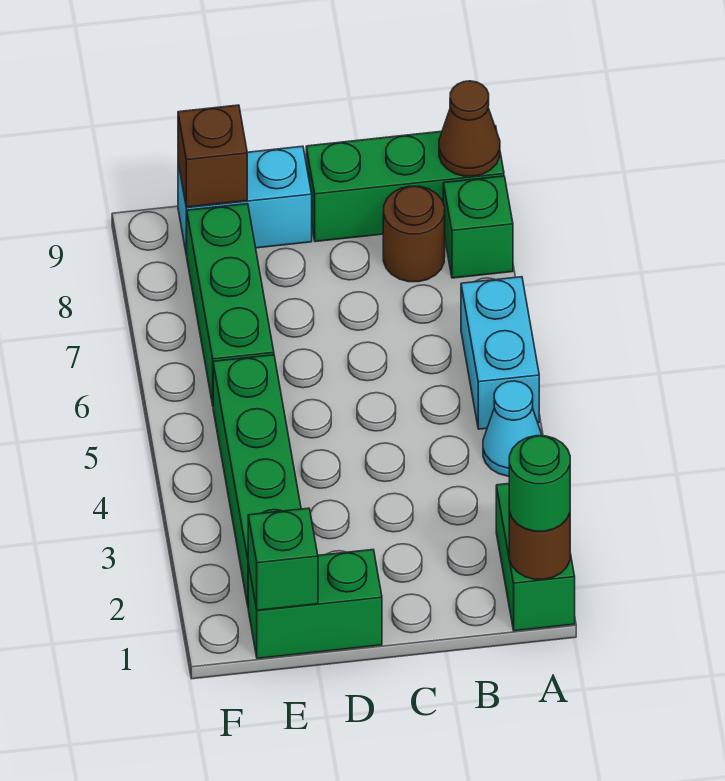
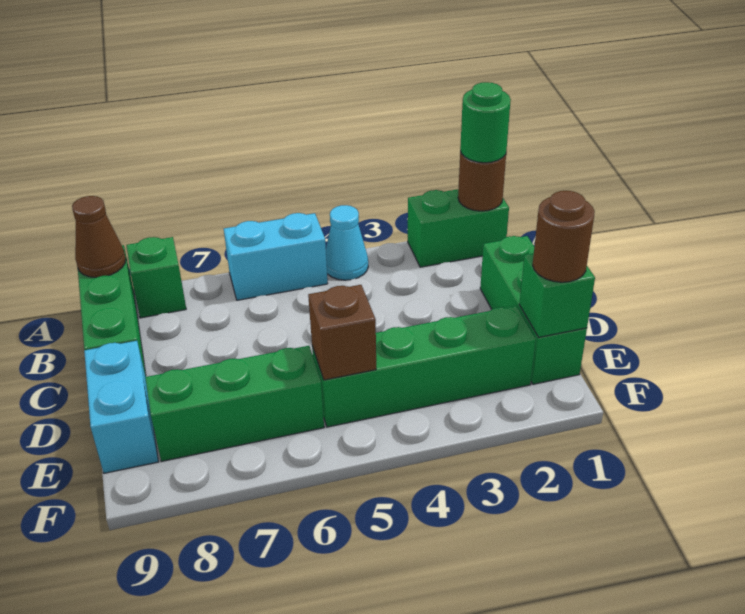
brown round brick B8 level 1 -> brown round brick E1 level 3
green brick D1:E1 level 1 -> green brick C1:E1 level 1
brown brick E9 level 2 -> brown brick E5 level 2

